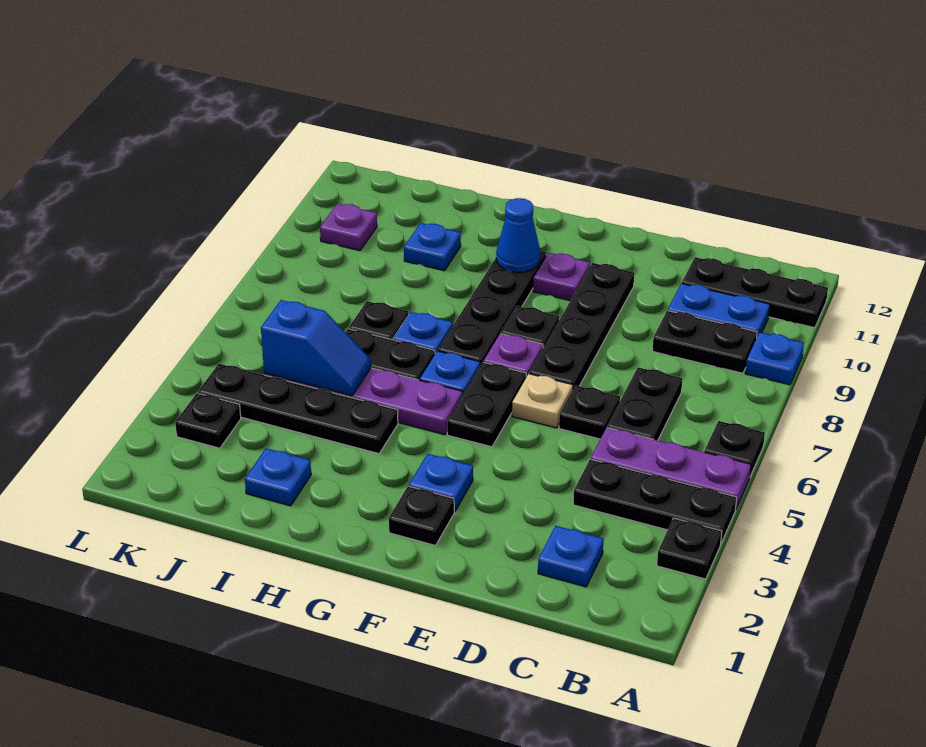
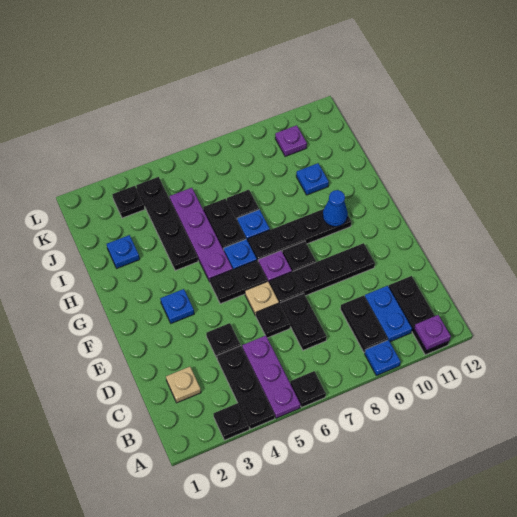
blue plate C2 level 1 -> tan plate C2 level 1
black plate C6:C7 level 1 -> black plate C7:D7 level 1
black plate F2 level 1 -> black plate D4 level 1
purple plate F10 level 1 -> purple plate A11 level 2
blue slope I5:J5 level 2 top J -> none

